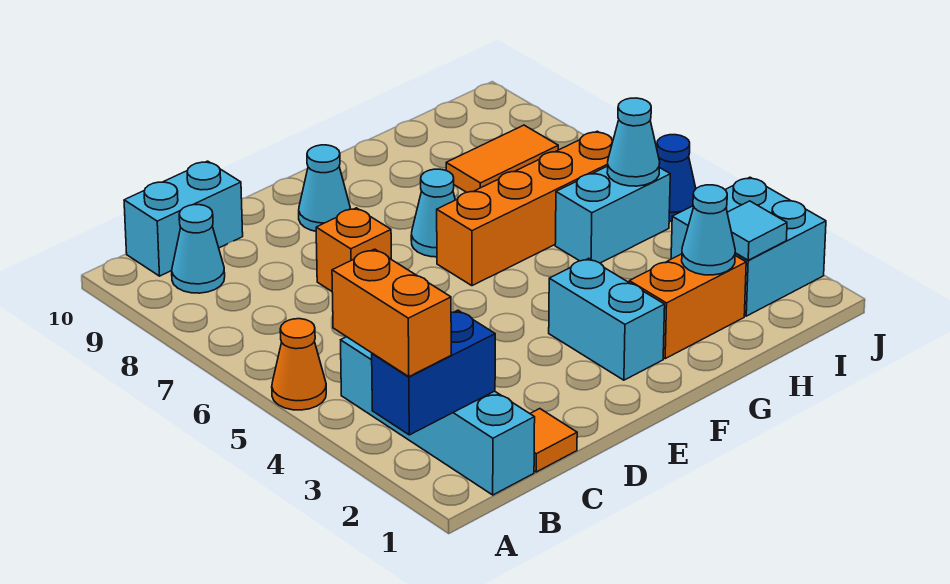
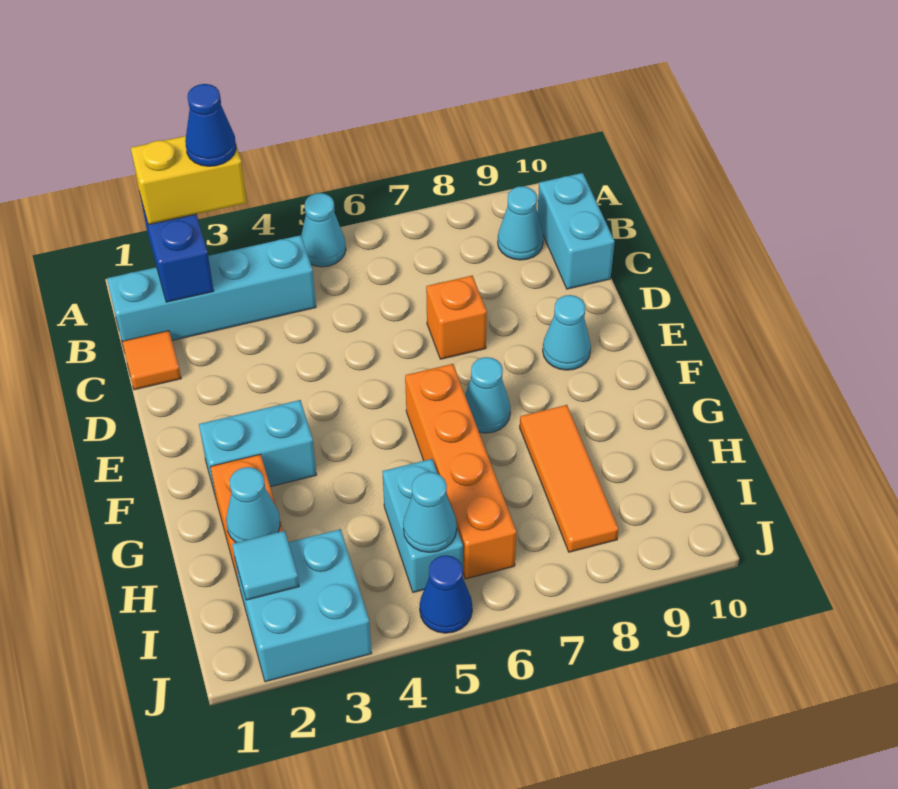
orange brick A2:A3 level 3 -> yellow brick A2:A3 level 3
none -> blue cone A3 level 4
orange cone A5 level 1 -> cyan cone A5 level 1
orange tile H8:I8 level 1 -> orange tile G8:I8 level 1

